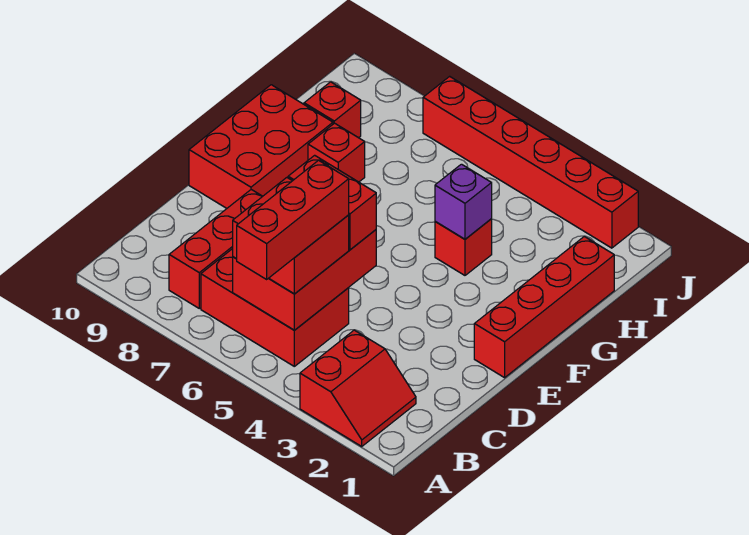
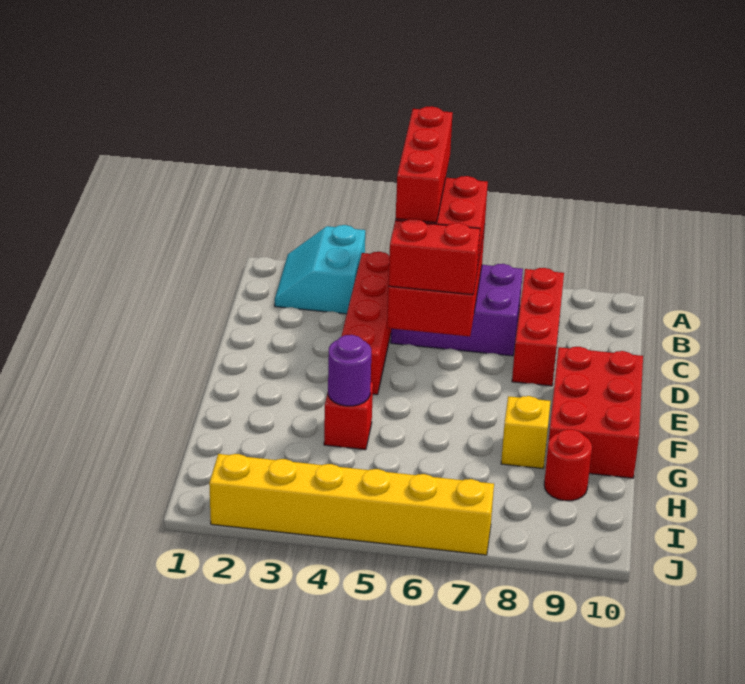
red slope A2:B3 level 1 top 3 -> cyan slope A2:B3 level 1 top 3
red brick B5:C7 level 1 -> purple brick B5:C7 level 1
red brick E1:H1 level 1 -> red brick B4:E4 level 1
purple brick G4 level 2 -> purple round brick G4 level 2
red brick G8 level 1 -> yellow brick G8 level 1
red brick H9 level 1 -> red round brick H9 level 1
red brick J2:J7 level 1 -> yellow brick J2:J7 level 1

